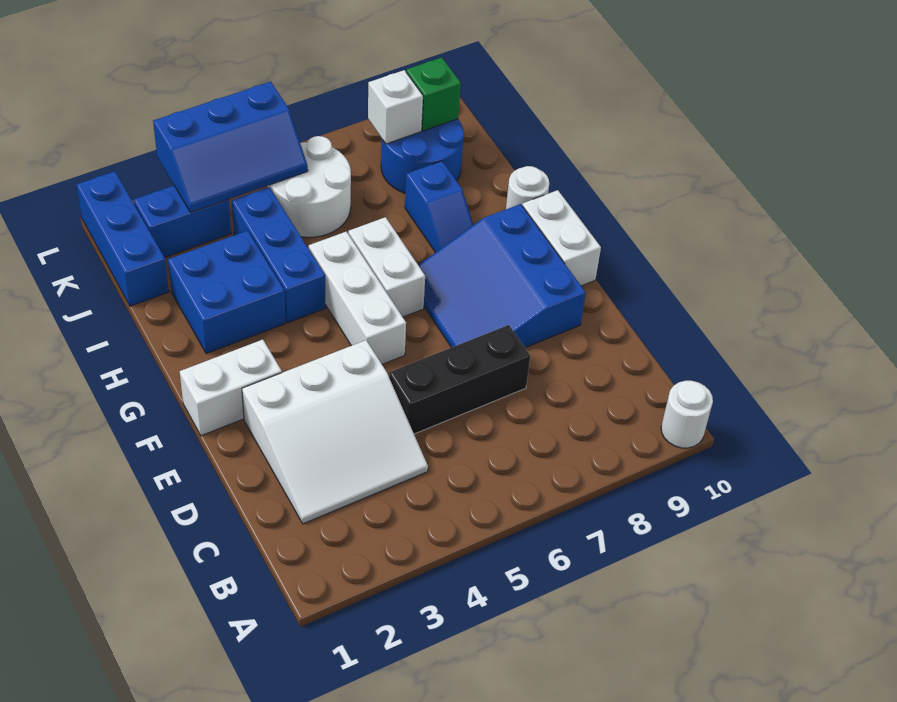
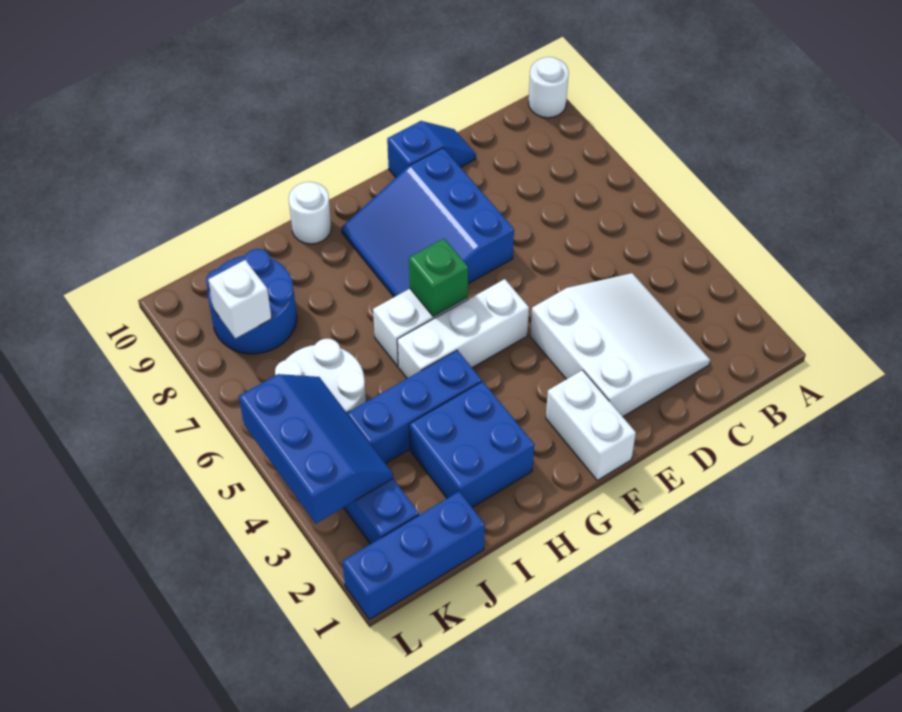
black brick D5:D7 level 1 -> none
blue slope E7:G9 level 1 top 9 -> blue slope E7:G9 level 1 top E
white brick F10:G10 level 1 -> none
blue slope H8:I8 level 1 top I -> blue slope D10:E10 level 1 top E
green brick K9 level 2 -> green brick G6 level 2

